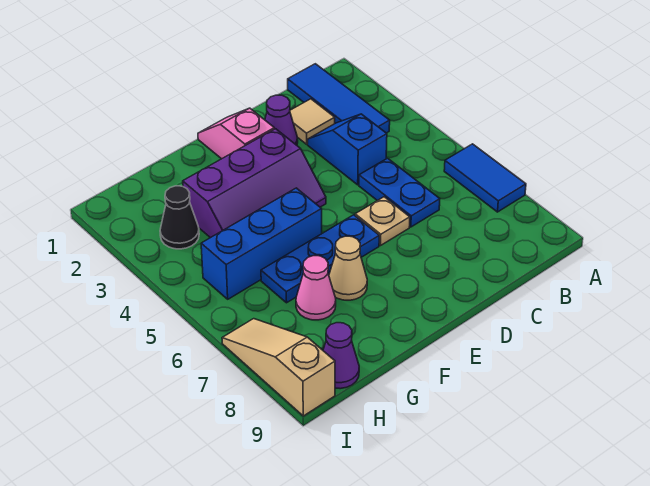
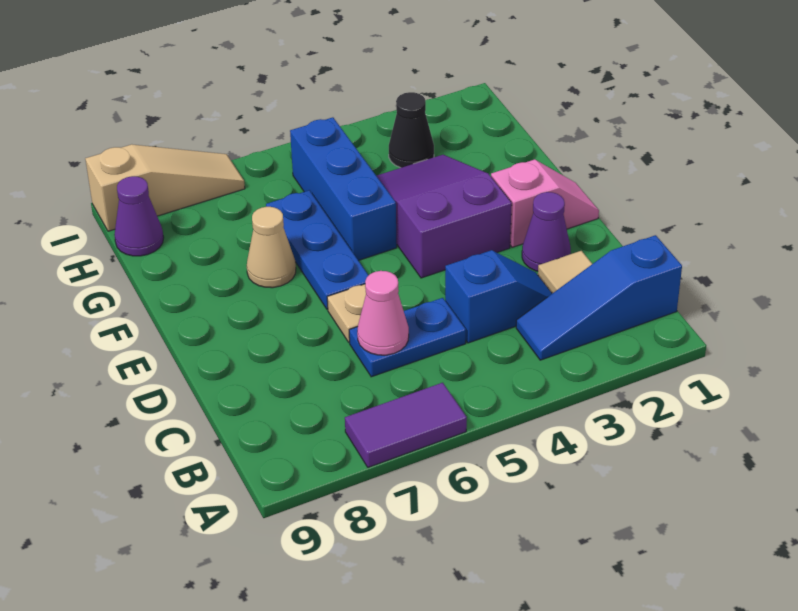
blue tile A6:A7 level 1 -> purple tile A6:A7 level 1
blue tile B1:B3 level 1 -> blue slope B1:B3 level 1 top 1
purple slope E3:G4 level 1 top 3 -> purple slope E3:G4 level 1 top E
pink cone G7 level 1 -> pink cone C6 level 2

